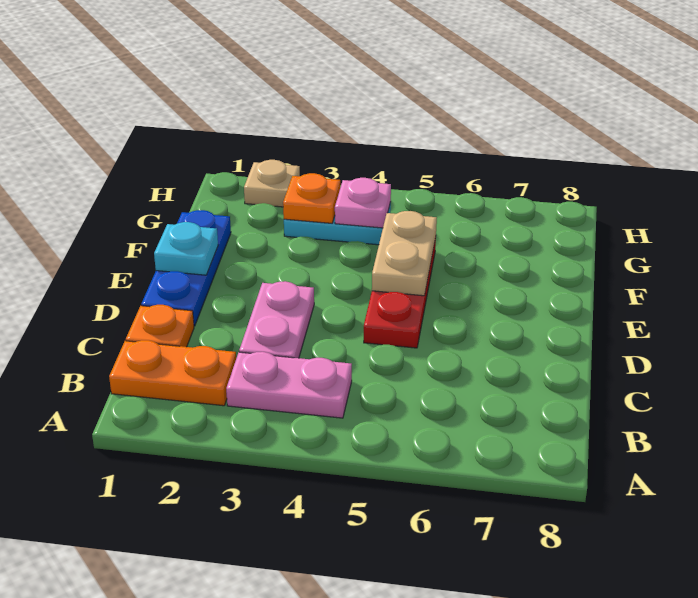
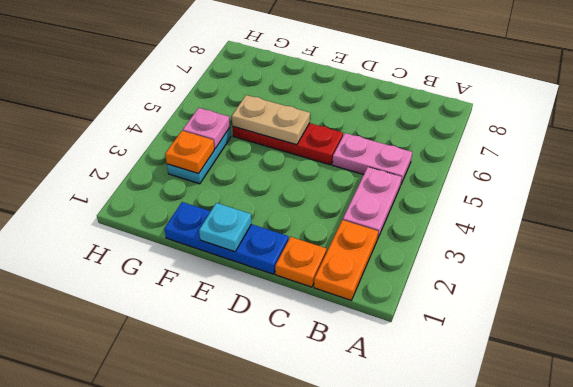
pink plate C3:D3 level 1 -> pink plate B5:C5 level 1
tan plate H2 level 1 -> none

